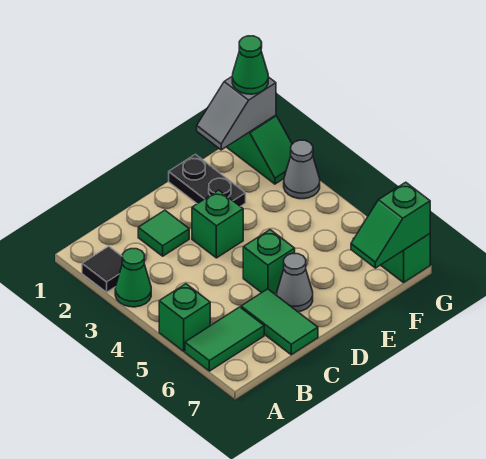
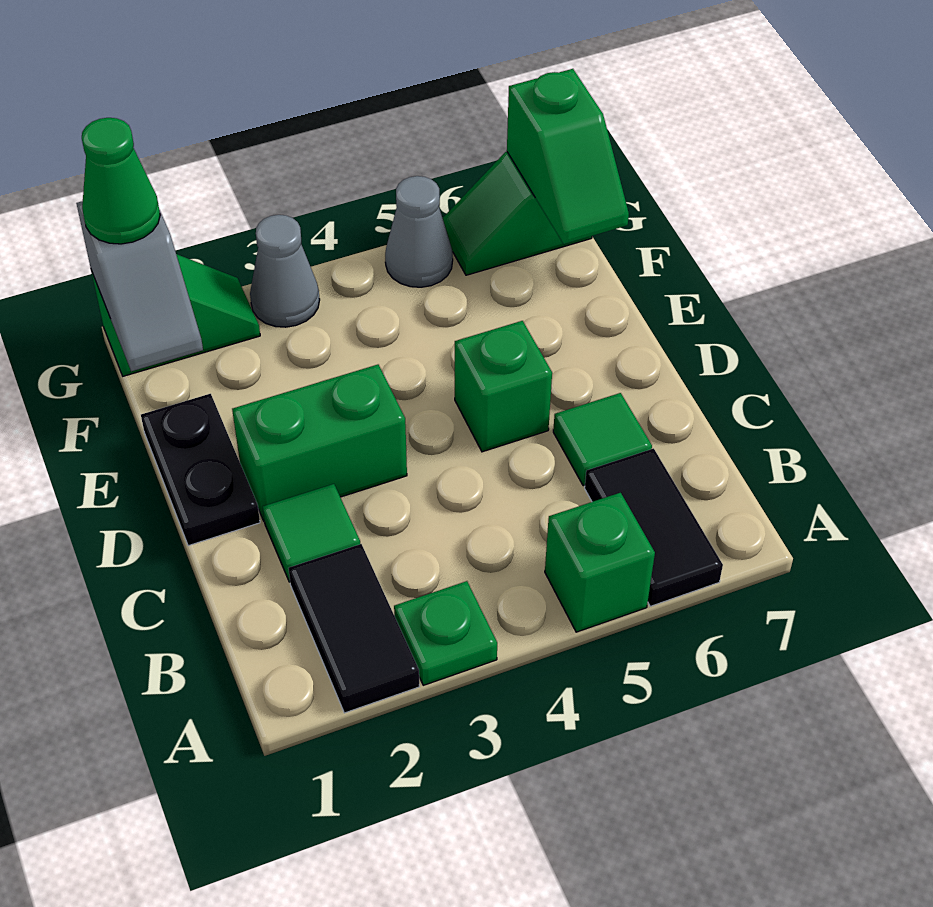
black tile A2 level 1 -> black tile A2:B2 level 1
green cone A3 level 1 -> green plate A3 level 1
green tile A6:B6 level 1 -> black tile A6:B6 level 1
green tile C6:C7 level 1 -> green tile C6 level 1
green brick D3 level 1 -> green brick D2:D3 level 1
grey cone D6 level 1 -> grey cone G5 level 1
black plate E1:E2 level 1 -> black plate D1:E1 level 1

